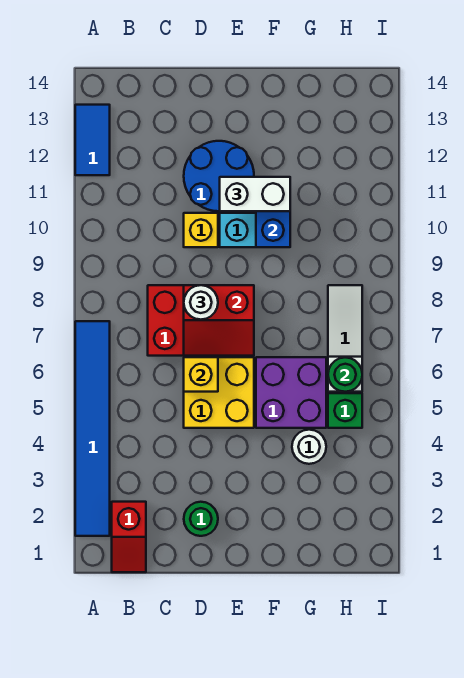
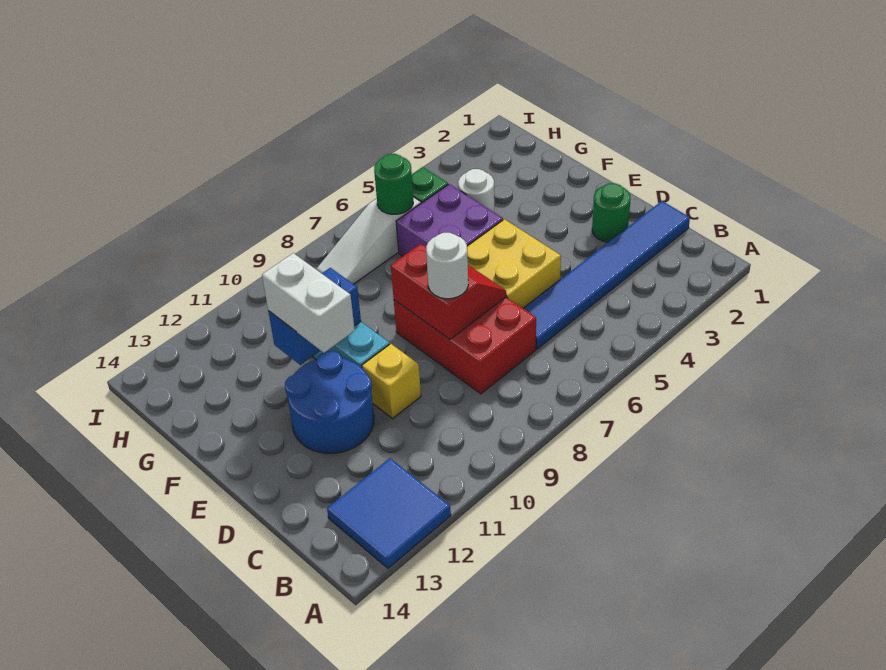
blue tile A2:A7 level 1 -> blue tile C1:C6 level 1
blue tile A12:A13 level 1 -> blue tile A12:B13 level 1
red slope B1:B2 level 1 top 2 -> none
yellow brick D6 level 2 -> none

